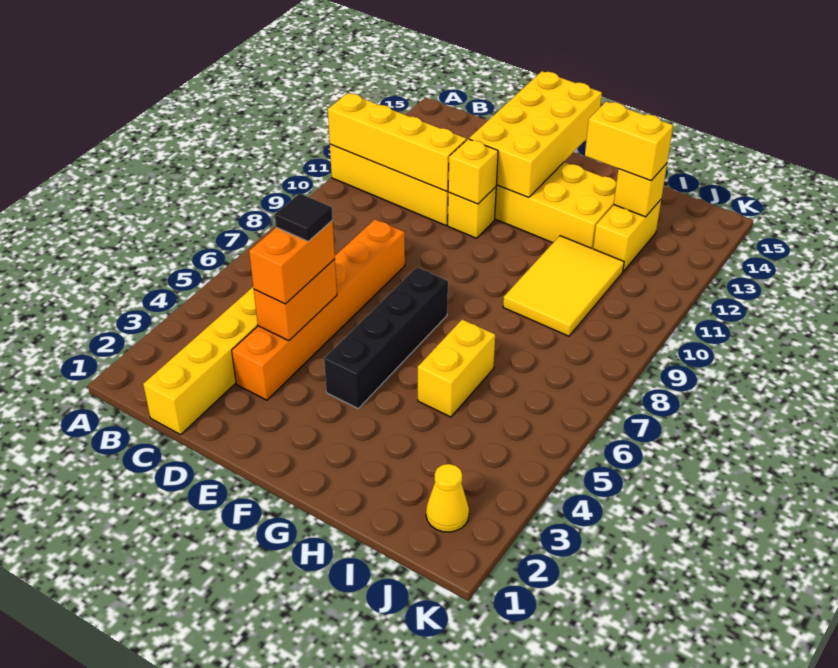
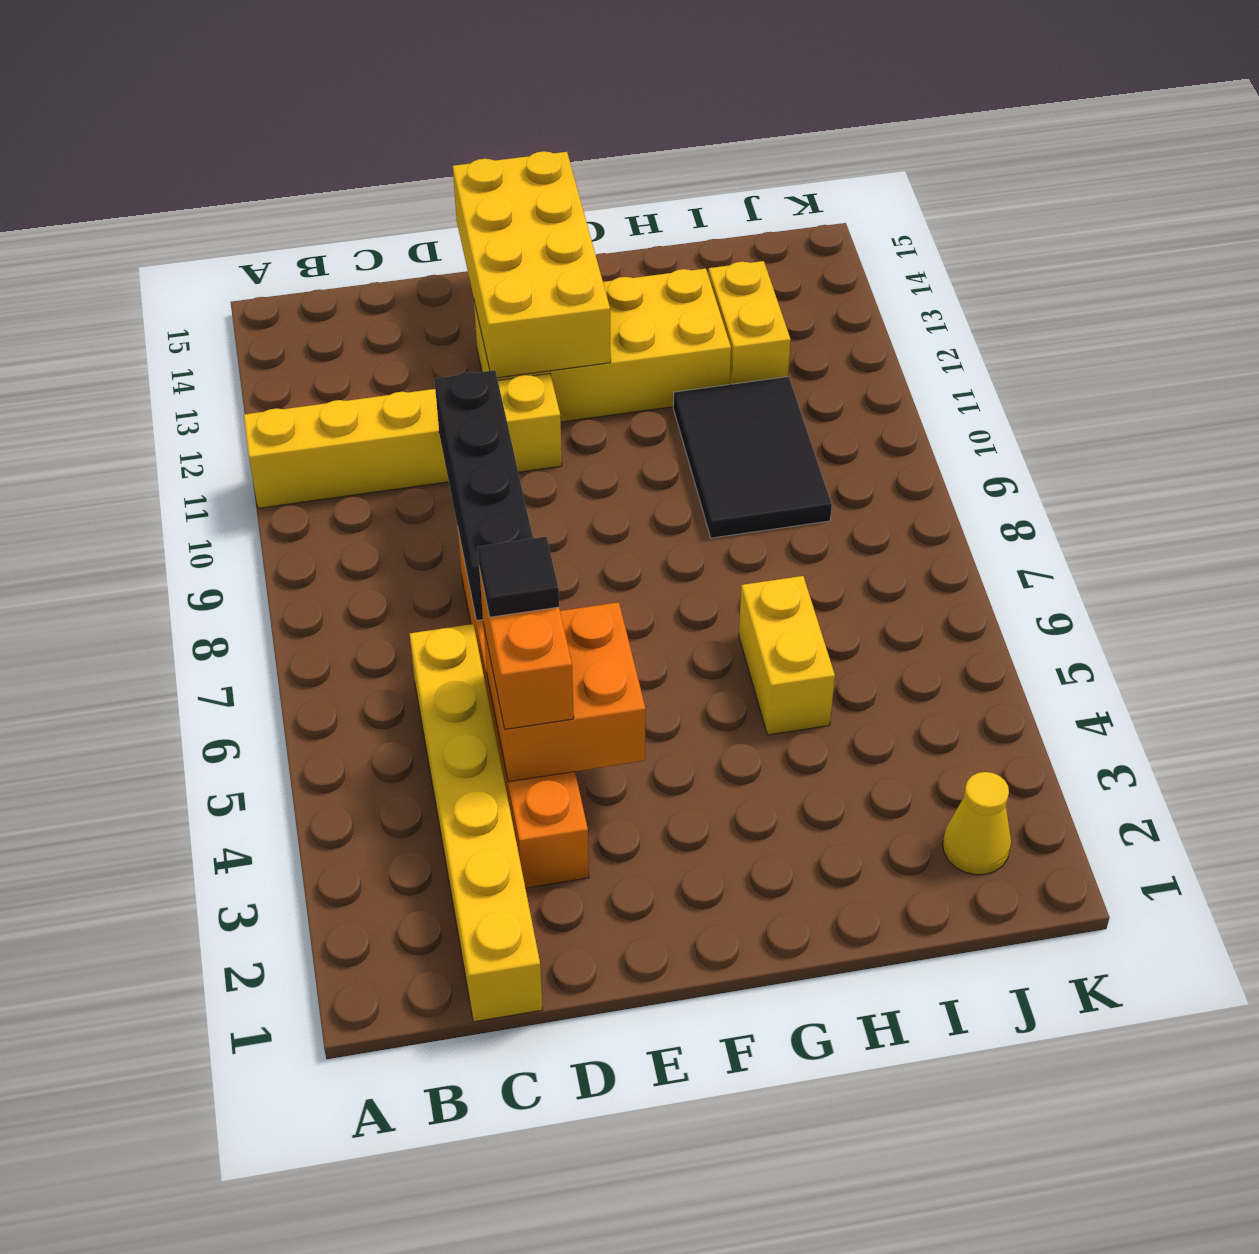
yellow brick A11:D11 level 2 -> none
orange brick D4:D5 level 2 -> orange brick D4:E5 level 2
yellow brick E11 level 2 -> none
black brick F4:F7 level 1 -> black brick D7:D10 level 2
yellow tile H9:I11 level 1 -> black tile H9:I11 level 1
yellow brick H13:I13 level 3 -> none
yellow brick I13 level 2 -> none

